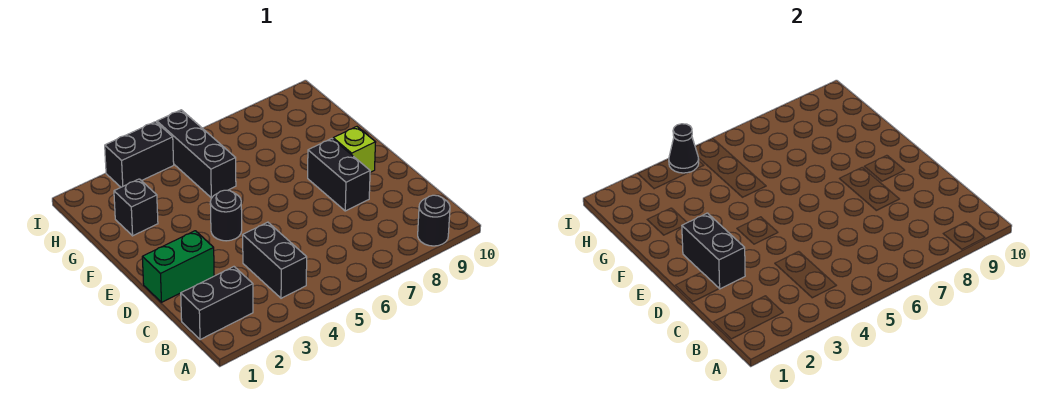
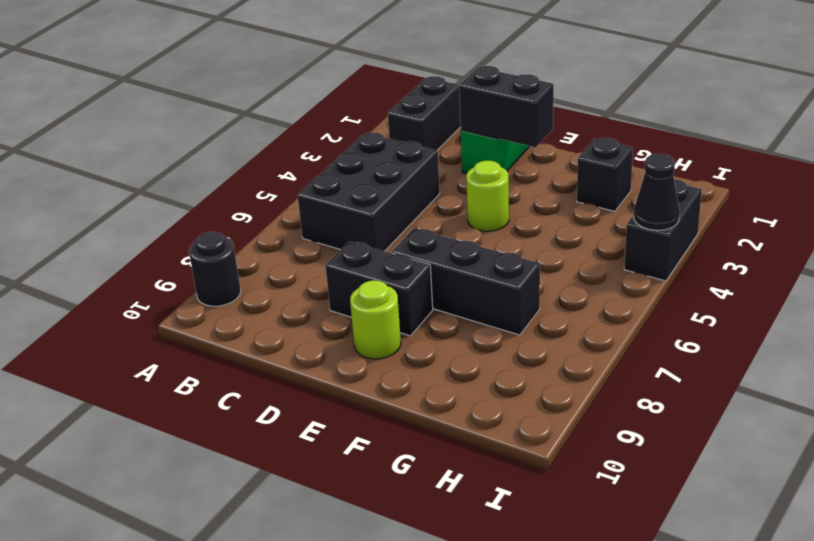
black brick B4:C4 level 1 -> black brick B4:C6 level 1
black round brick E4 level 1 -> lime round brick E4 level 1
lime brick E9 level 1 -> lime round brick E9 level 1
black brick G5:I5 level 1 -> black brick E7:G7 level 1

